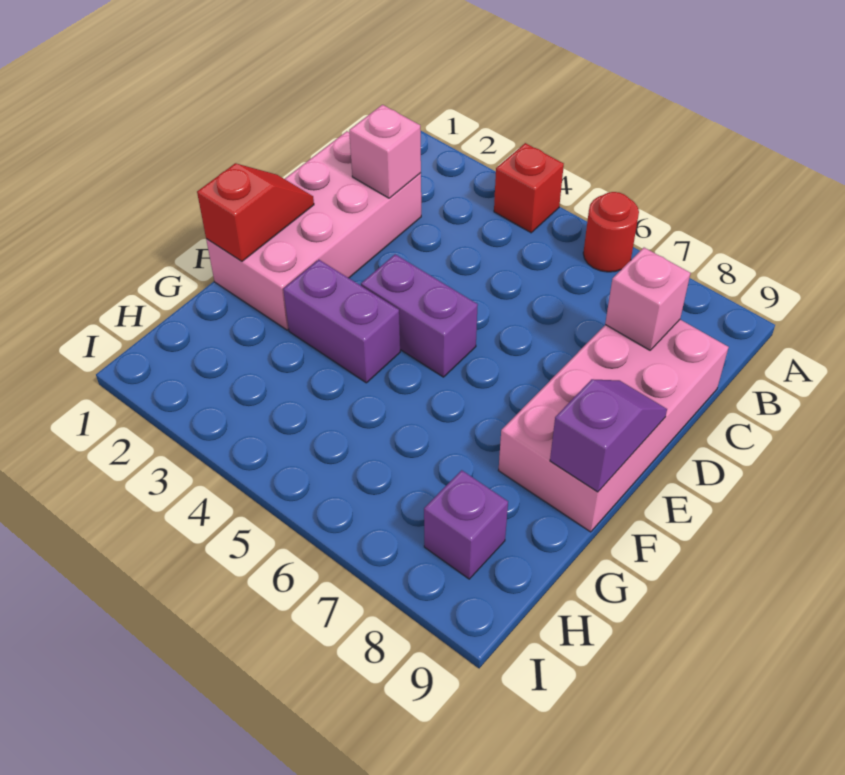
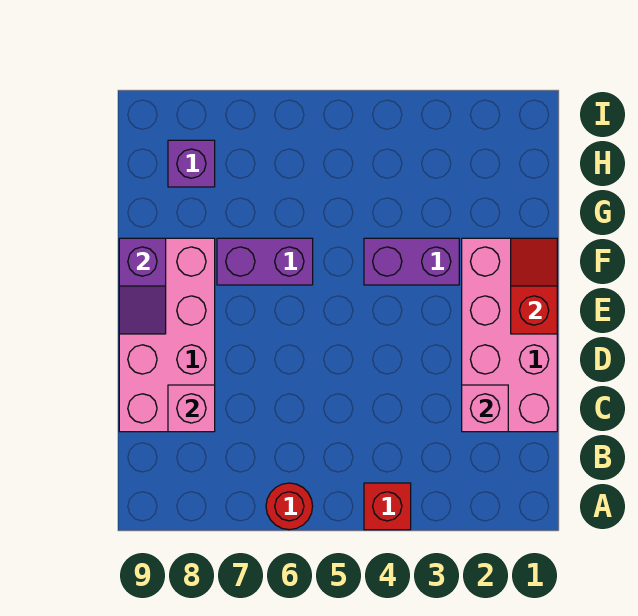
red slope E1:F1 level 2 top F -> red slope E1:F1 level 2 top E
purple brick E4:E5 level 1 -> purple brick F6:F7 level 1

